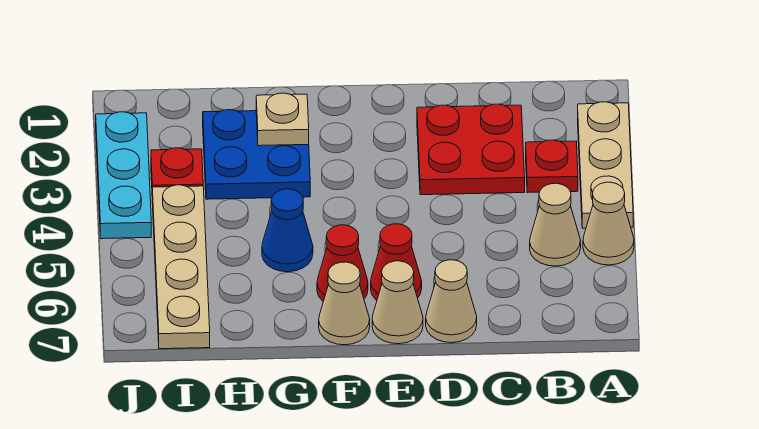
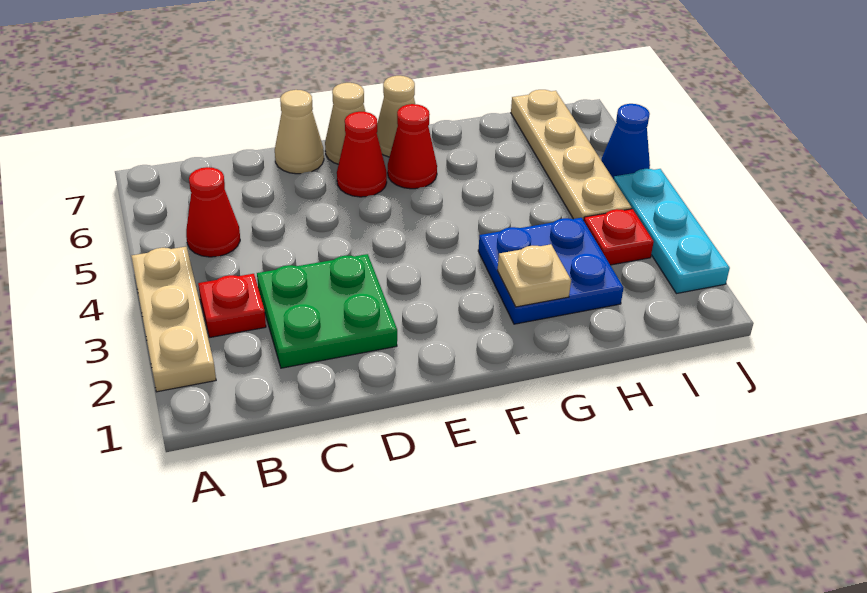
tan cone A5 level 1 -> none
tan cone B5 level 1 -> red cone B5 level 1
red plate C2:D3 level 1 -> green plate C2:D3 level 1
blue cone G5 level 1 -> blue cone J5 level 1

